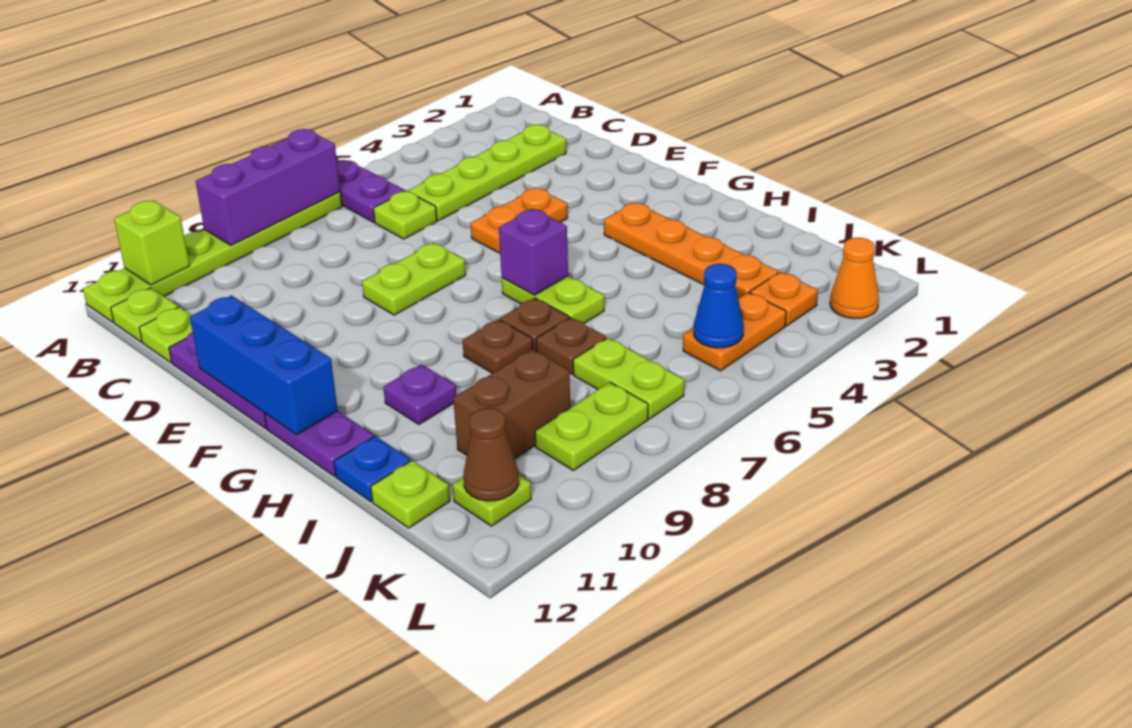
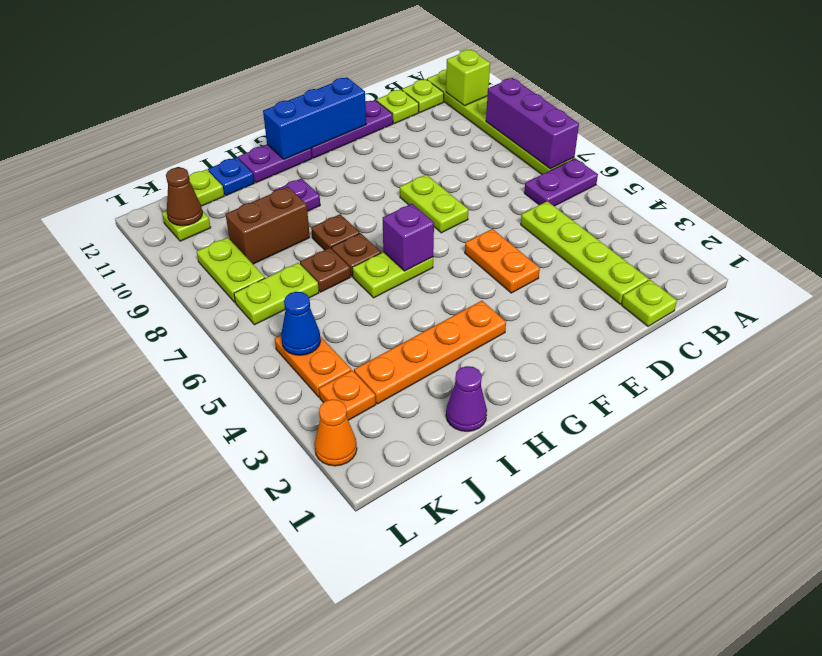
lime plate C6 level 1 -> lime plate C1 level 1
none -> purple cone I1 level 1
brown brick J9:J10 level 1 -> brown brick I9:J9 level 1

